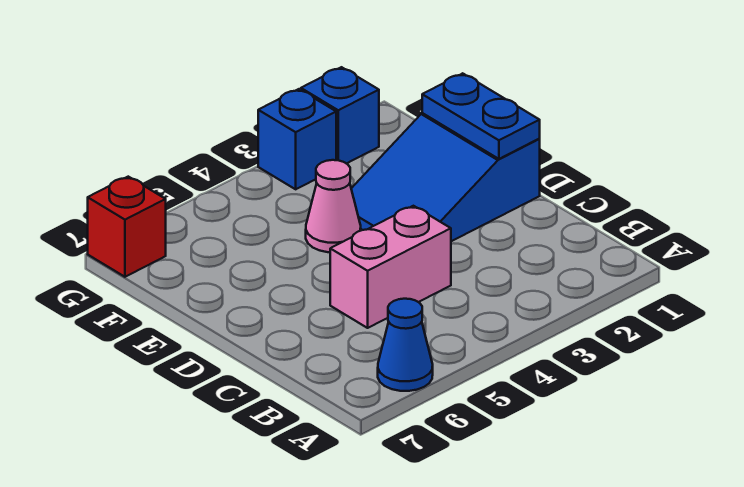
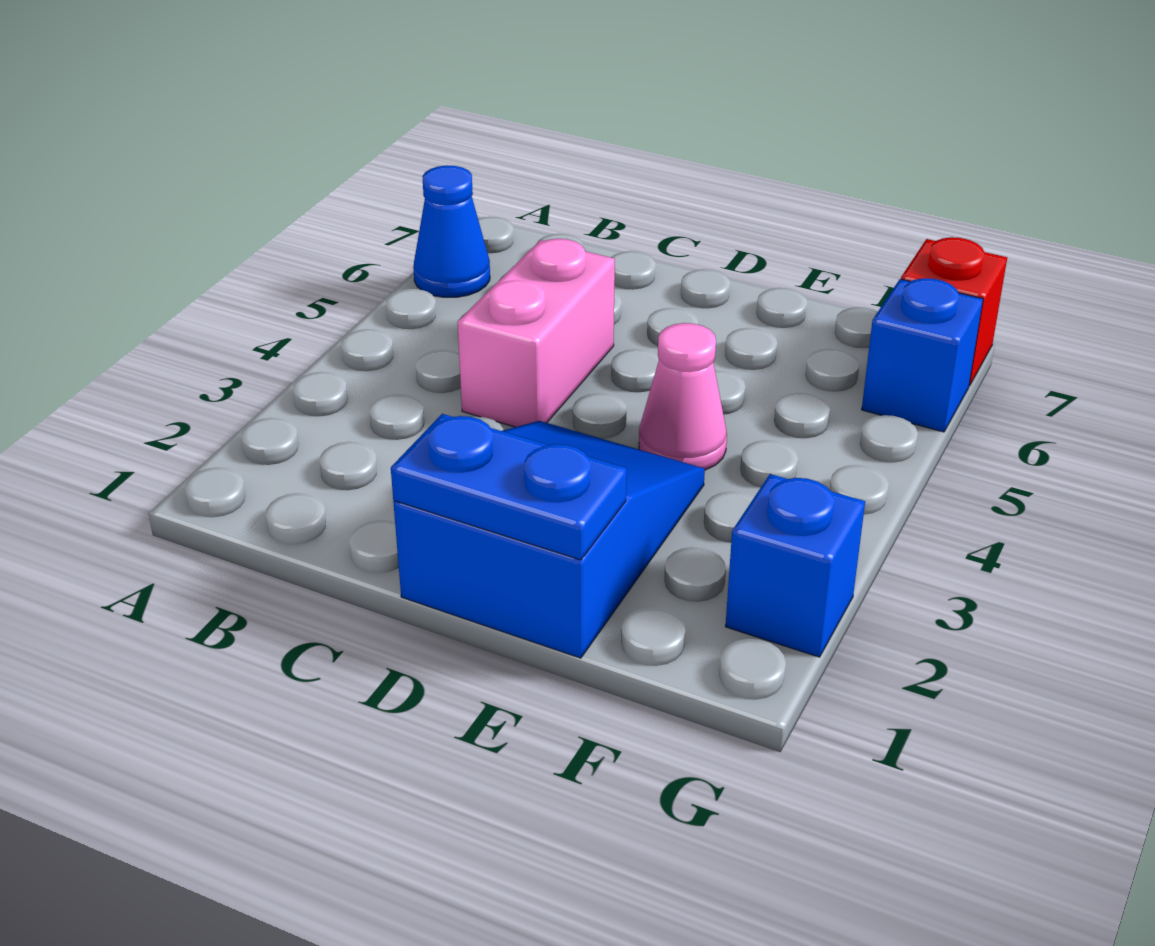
blue brick G3 level 1 -> blue brick G6 level 1

